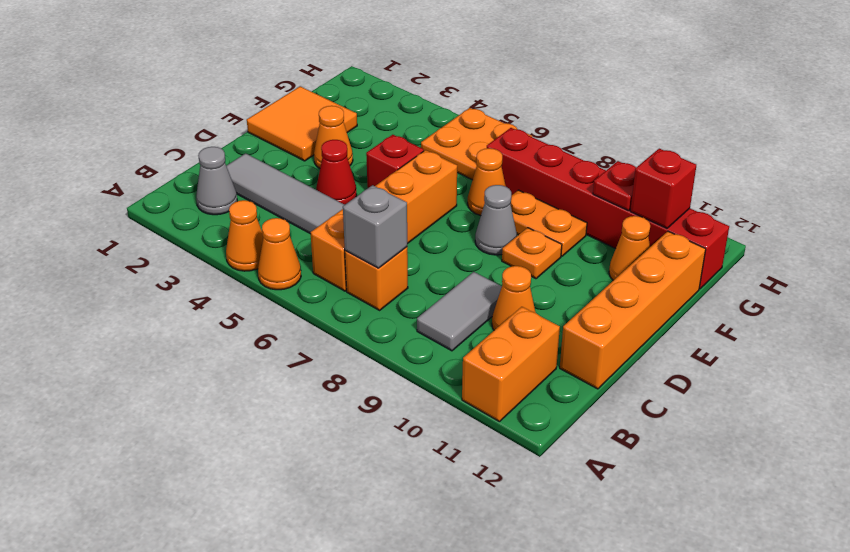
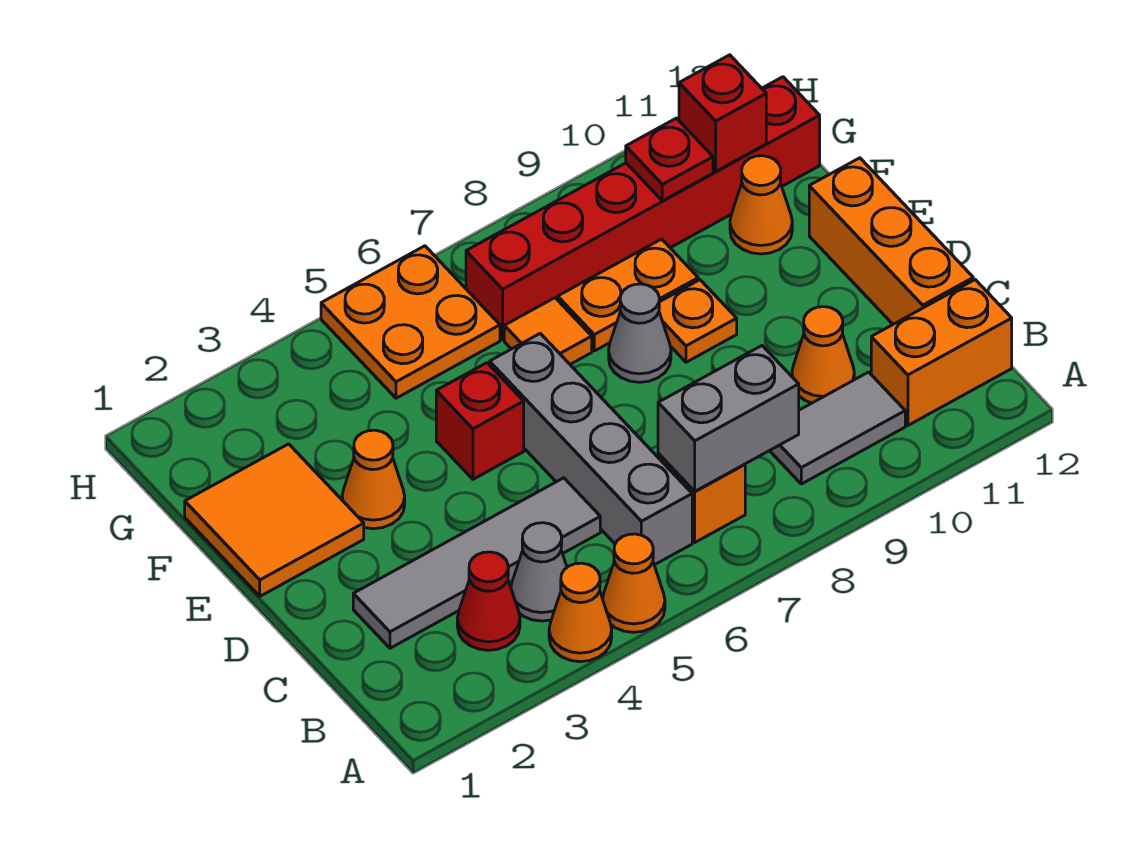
orange brick A11:B11 level 1 -> orange brick B11:B12 level 1
grey cone B2 level 1 -> grey cone B4 level 1
orange brick B6:E6 level 1 -> grey brick B6:E6 level 1
grey brick B7 level 2 -> grey brick B7:B8 level 2
grey tile B9:C9 level 1 -> grey tile B9:B10 level 1
orange brick C12:F12 level 1 -> orange brick C12:E12 level 1
red cone D4 level 1 -> red cone B3 level 1
orange cone F7 level 1 -> orange tile F7 level 1

